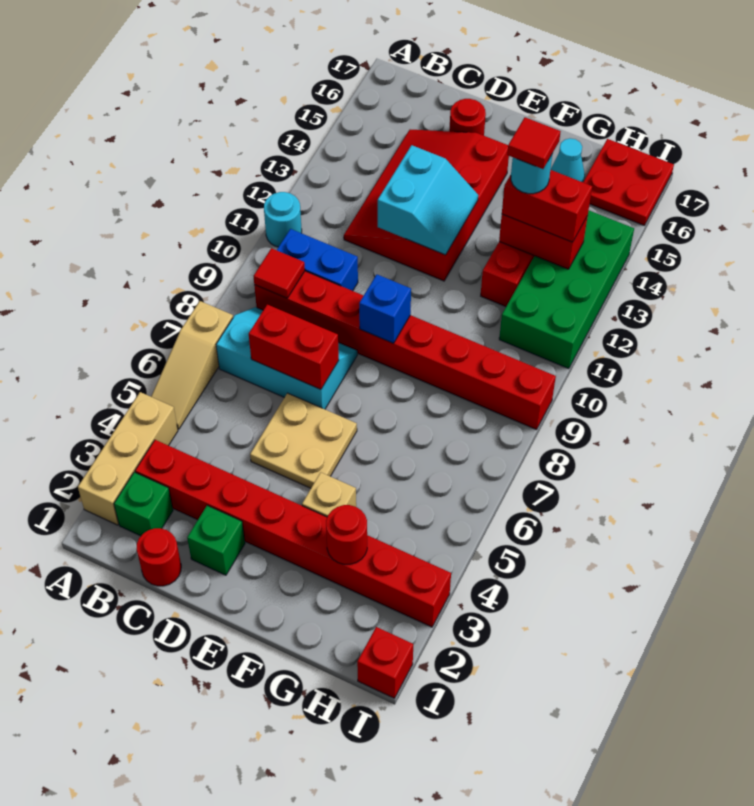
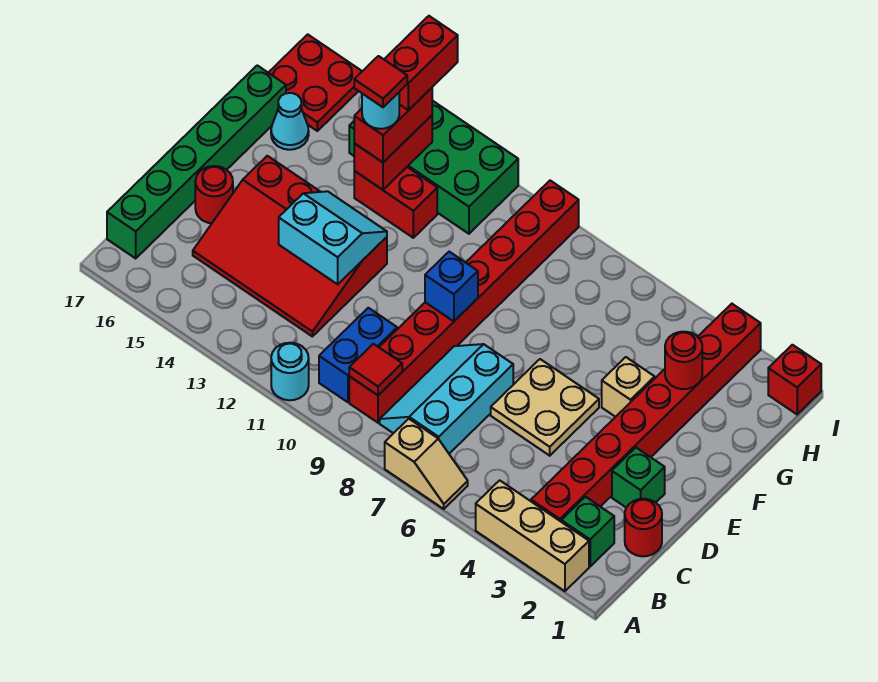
tan slope A5:A7 level 1 top 7 -> tan slope A6:A7 level 1 top 7
none -> green brick B17:G17 level 1
red brick C7:D7 level 2 -> red brick H13:I13 level 4

